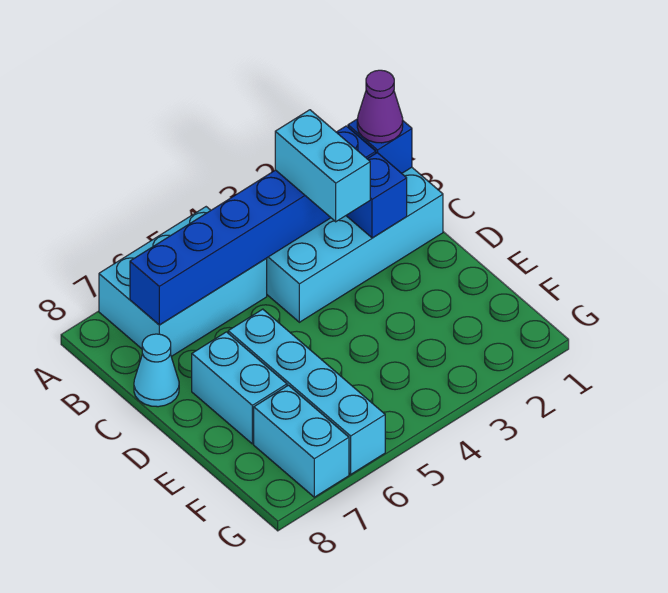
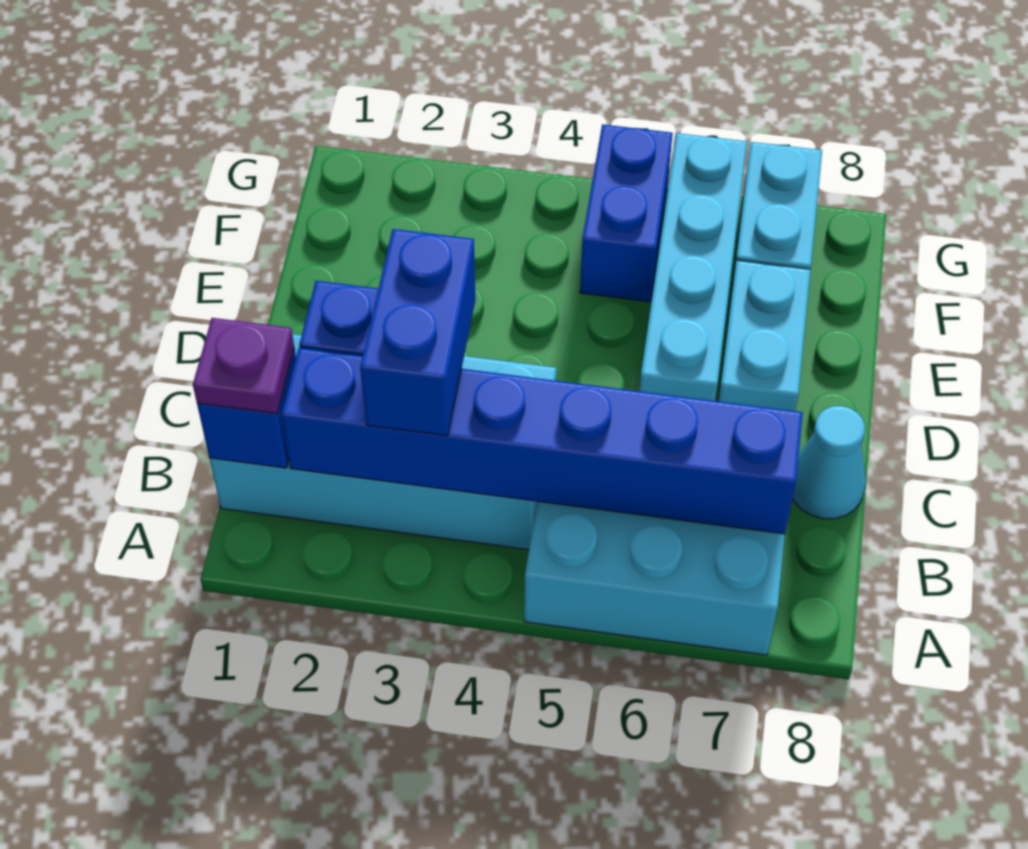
purple cone B1 level 3 -> purple plate B1 level 3
cyan brick B3:C3 level 3 -> blue brick B3:C3 level 3
none -> blue brick F5:G5 level 1

